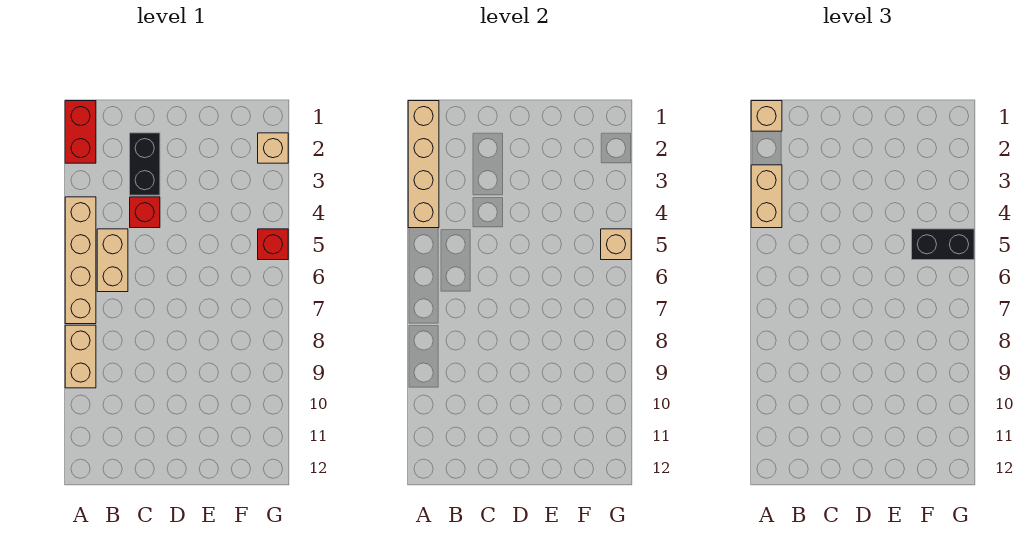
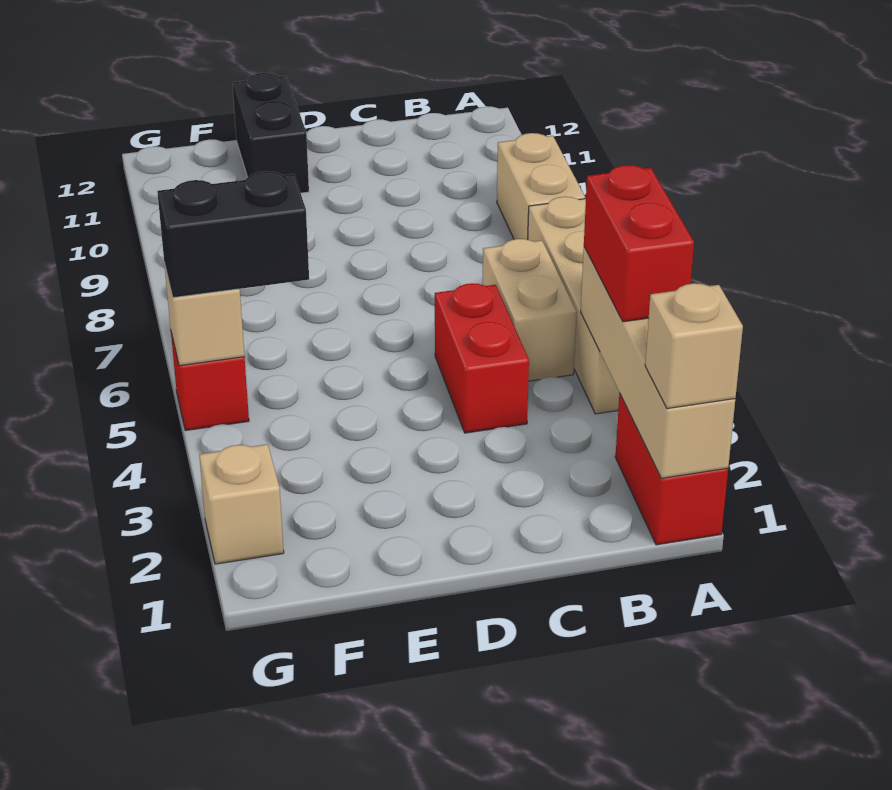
tan brick A3:A4 level 3 -> red brick A3:A4 level 3
black brick C2:C3 level 1 -> black brick E11:E12 level 1
red brick C4 level 1 -> red brick C4:C5 level 1

